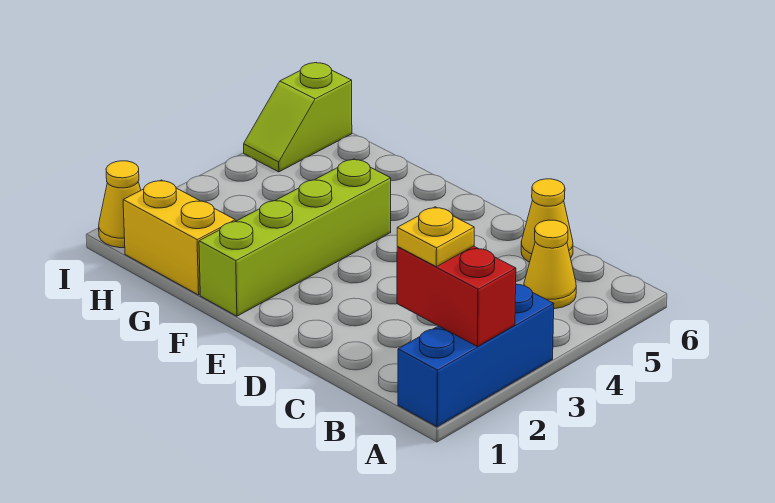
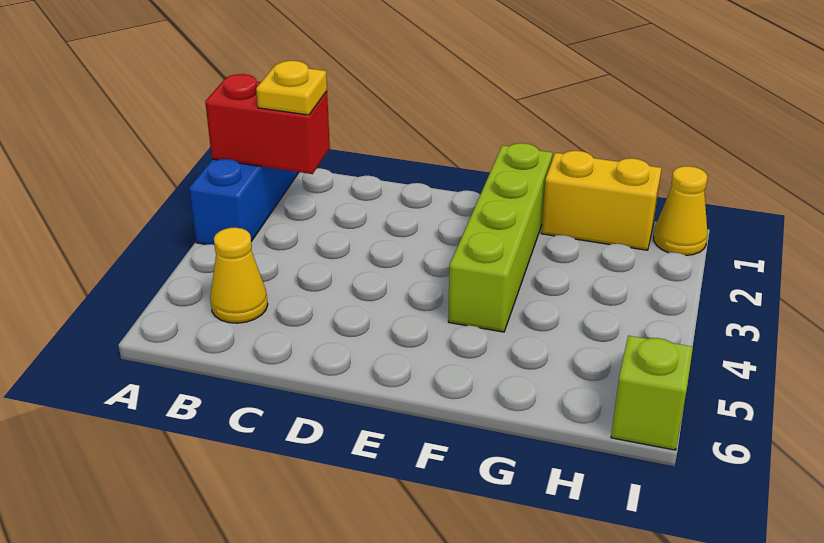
yellow cone C6 level 1 -> none

